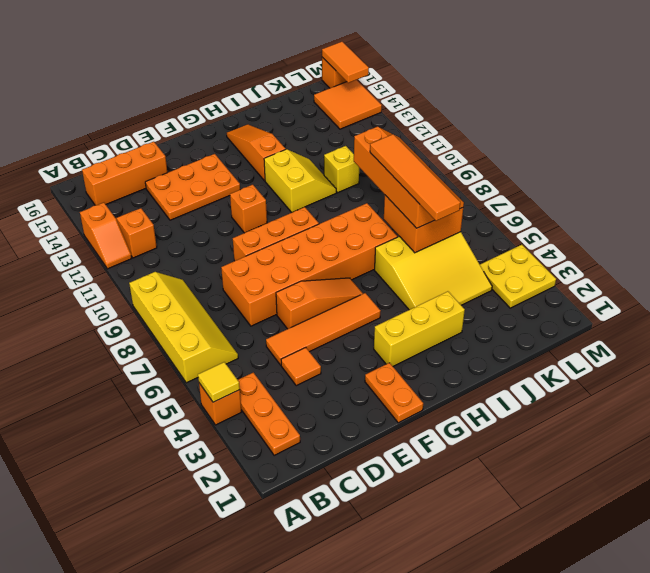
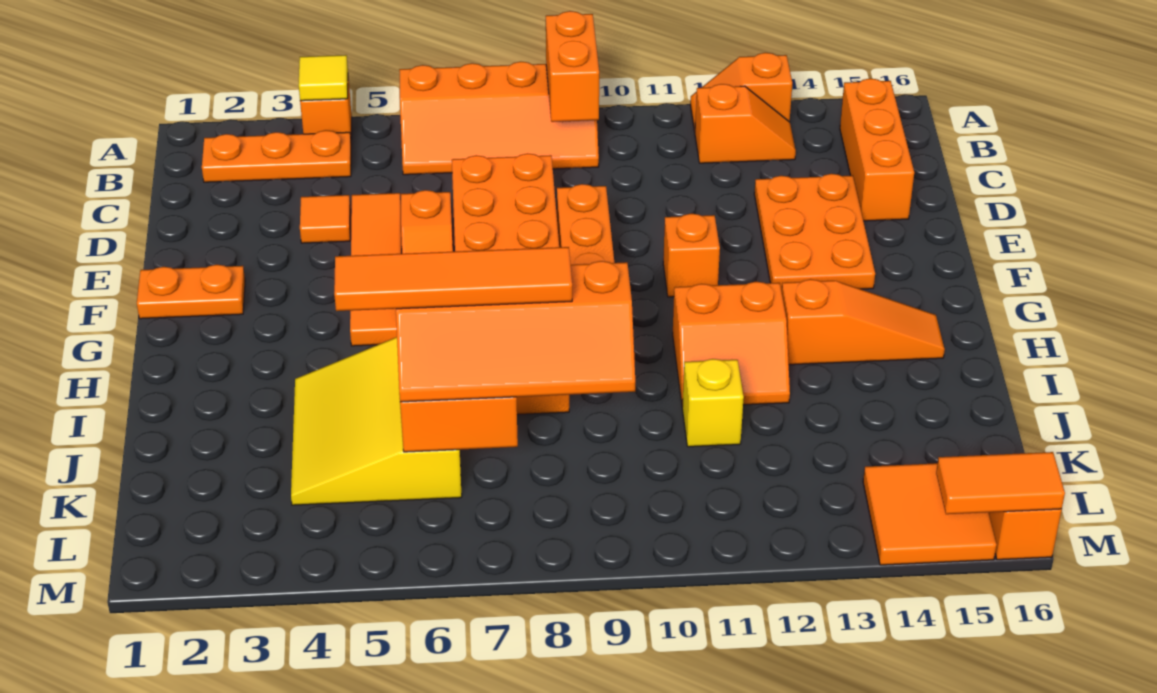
yellow slope A6:B9 level 1 top A -> orange slope A6:B9 level 1 top A
none -> orange brick A9:B9 level 2
yellow brick G3:I3 level 1 -> none
yellow slope H11:I12 level 1 top H -> orange slope H11:I12 level 1 top H
yellow plate L3:M4 level 1 -> none

